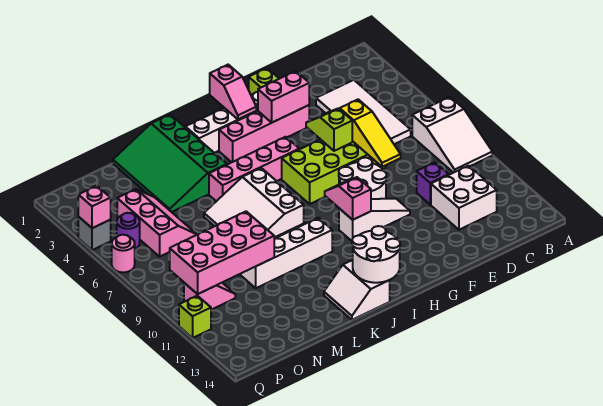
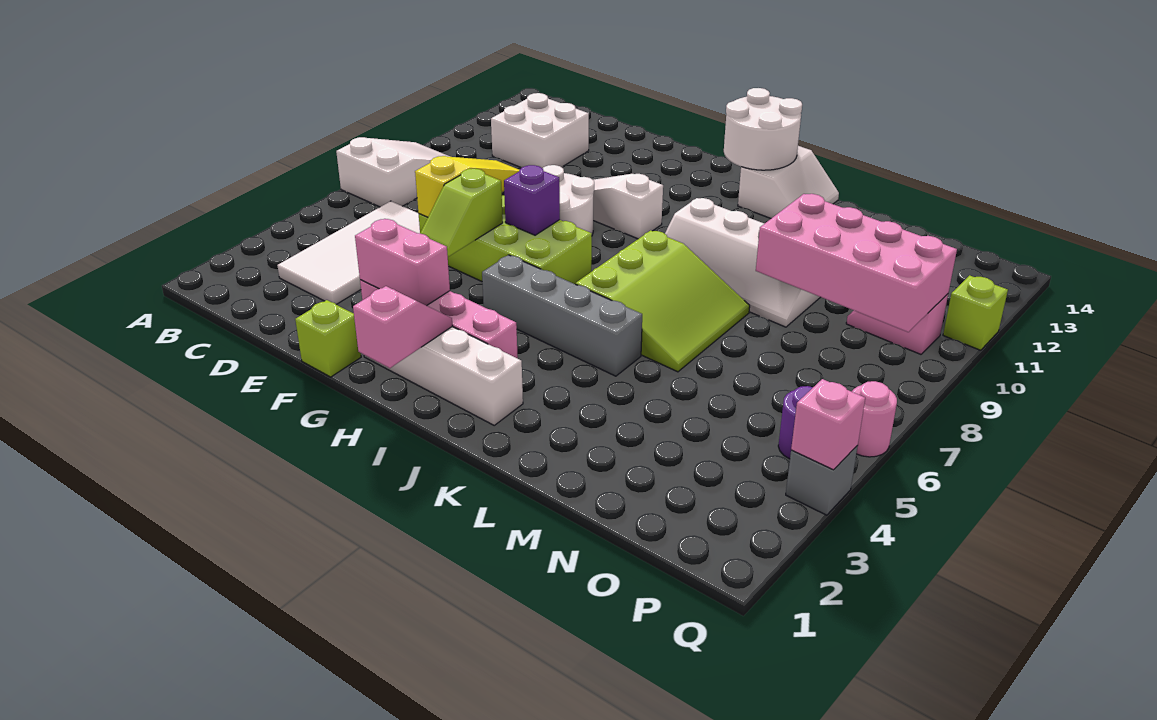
purple brick D10 level 1 -> purple brick G7 level 2
pink brick H5:K5 level 1 -> grey brick H5:K5 level 1
pink slope H9:H10 level 2 top 10 -> none
white slope J6:L8 level 1 top J -> lime slope J6:L8 level 1 top J
green slope K1:M4 level 1 top K -> none
pink slope N4:O6 level 1 top O -> none

